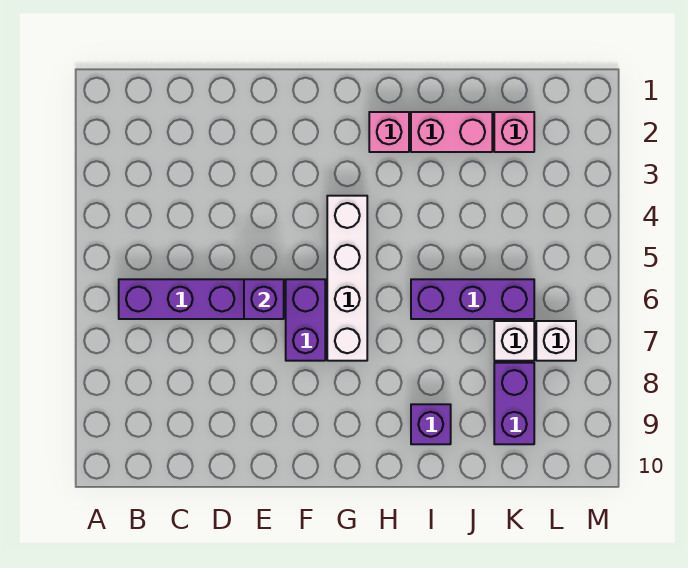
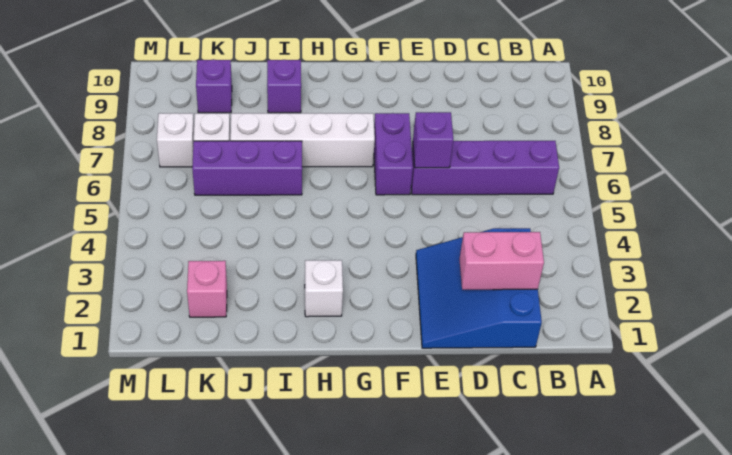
none -> blue slope C1:E3 level 1 top C
white brick G4:G7 level 1 -> white brick G7:J7 level 1
pink brick H2 level 1 -> white brick H2 level 1
pink brick I2:J2 level 1 -> pink brick C2:D2 level 2
purple brick K8:K9 level 1 -> purple brick K9 level 1

